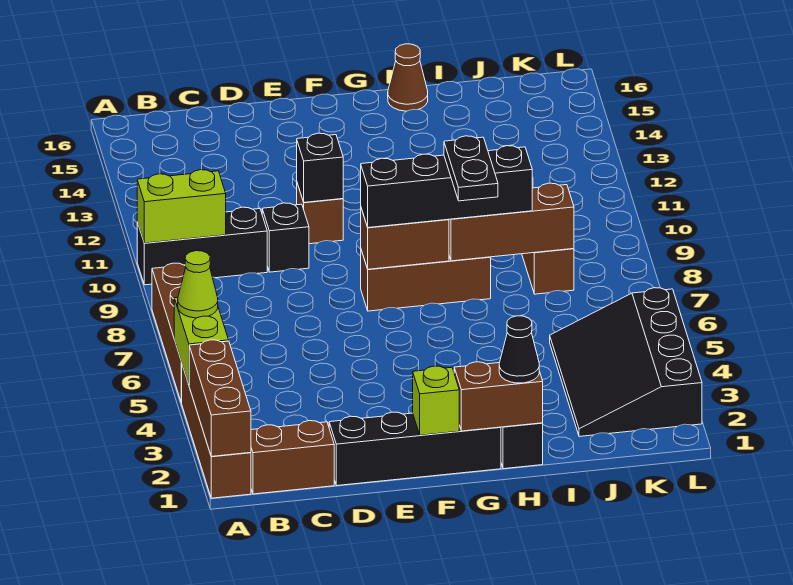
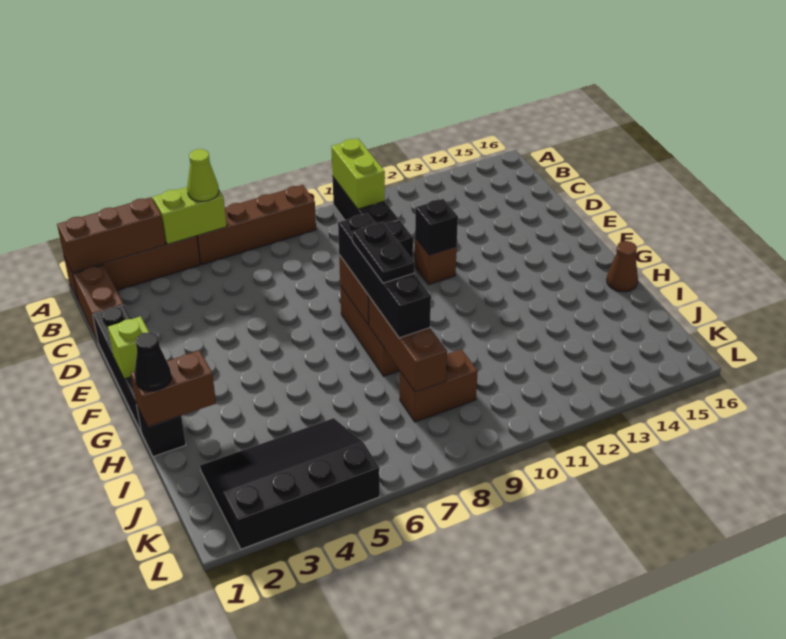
brown brick G1:H1 level 2 -> brown brick H1:H2 level 2
black plate H7:H8 level 4 -> black plate G8:H8 level 4

